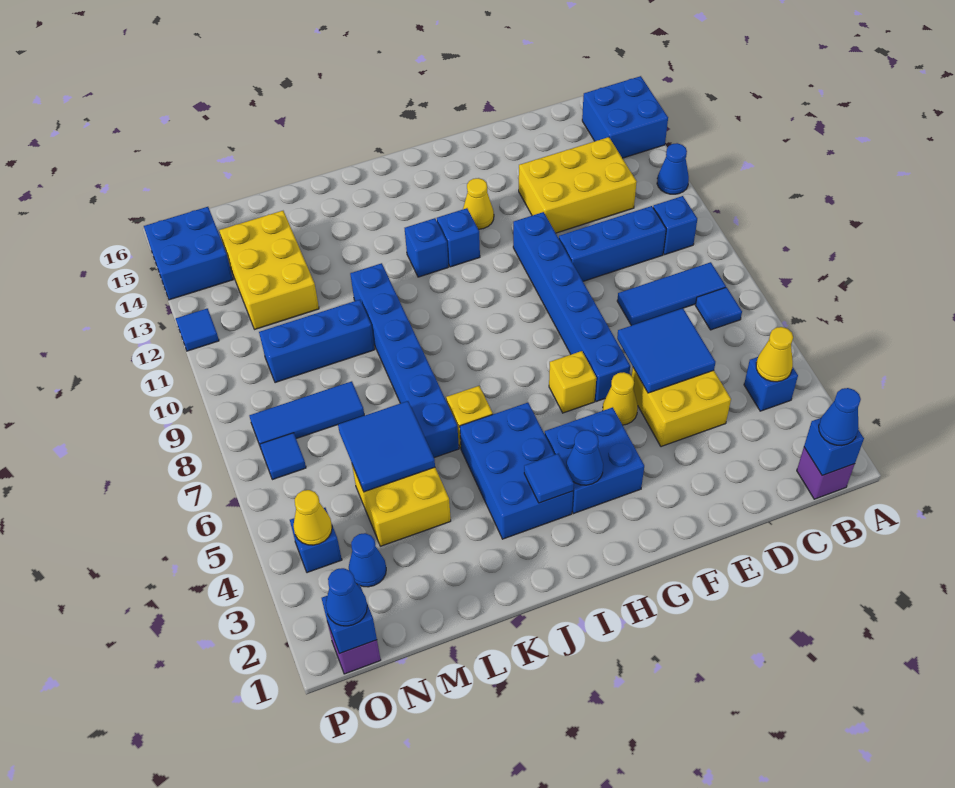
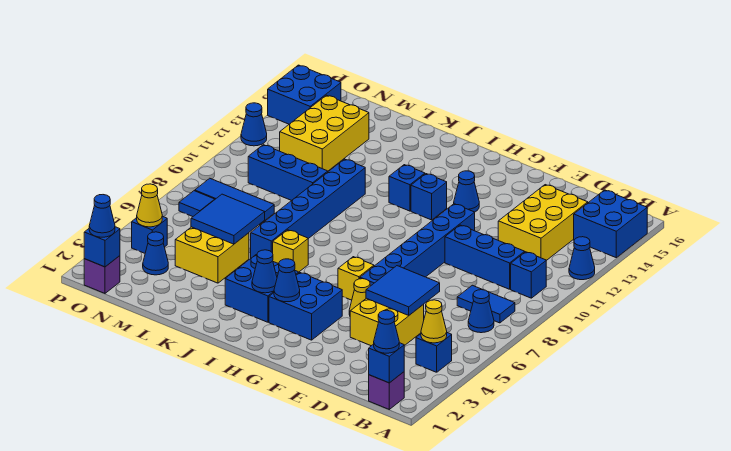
blue tile B7 level 1 -> blue cone B7 level 1
blue tile B8:D8 level 1 -> blue tile B8:C8 level 1
yellow brick C12:E13 level 1 -> yellow brick C12:D14 level 1
yellow cone G13 level 1 -> blue cone G13 level 1
blue brick I3:J5 level 1 -> blue brick I3:J4 level 1
blue tile I3 level 2 -> blue cone I3 level 2
blue tile P12 level 1 -> blue cone P12 level 1

